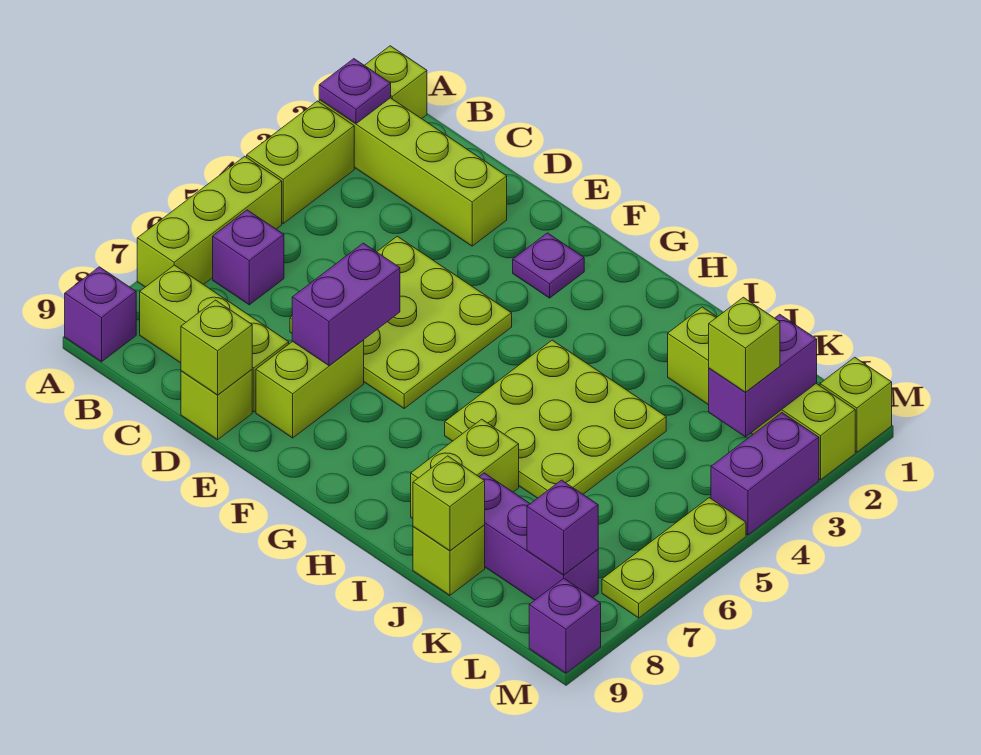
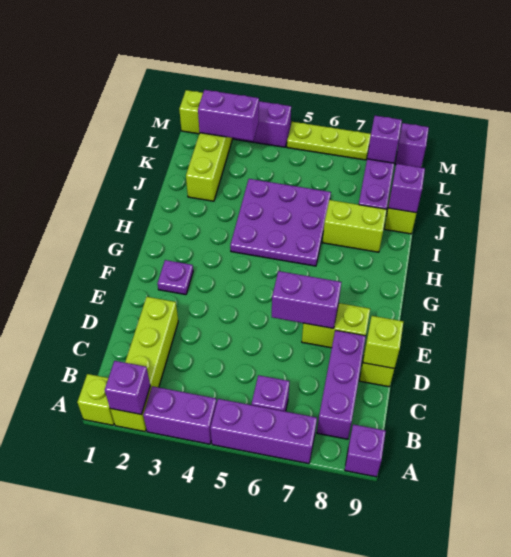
purple plate A2 level 2 -> purple brick A2 level 2
lime brick A3:A4 level 1 -> purple brick A3:A4 level 1
lime brick A5:A7 level 1 -> purple brick A5:A7 level 1
lime brick B8:D8 level 1 -> purple brick B8:D8 level 1
lime plate D4:F6 level 1 -> none
lime plate H4:J6 level 1 -> purple plate H4:J6 level 1
lime brick J9 level 2 -> purple brick J9 level 2
lime brick L3 level 3 -> none

